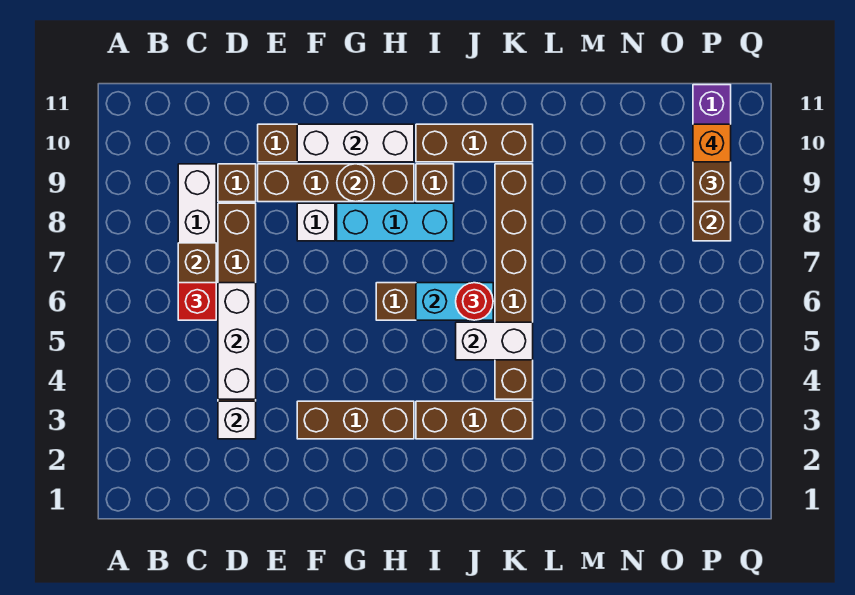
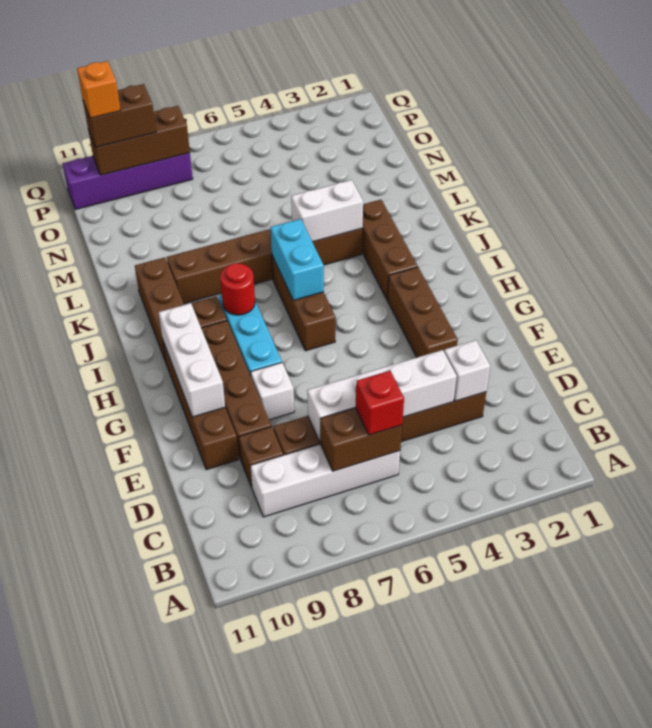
white brick D4:D6 level 2 -> white brick D4:D7 level 2
brown round brick G9 level 2 -> none
white brick J5:K5 level 2 -> white brick K4:K5 level 2
red round brick J6 level 3 -> red round brick I8 level 2

